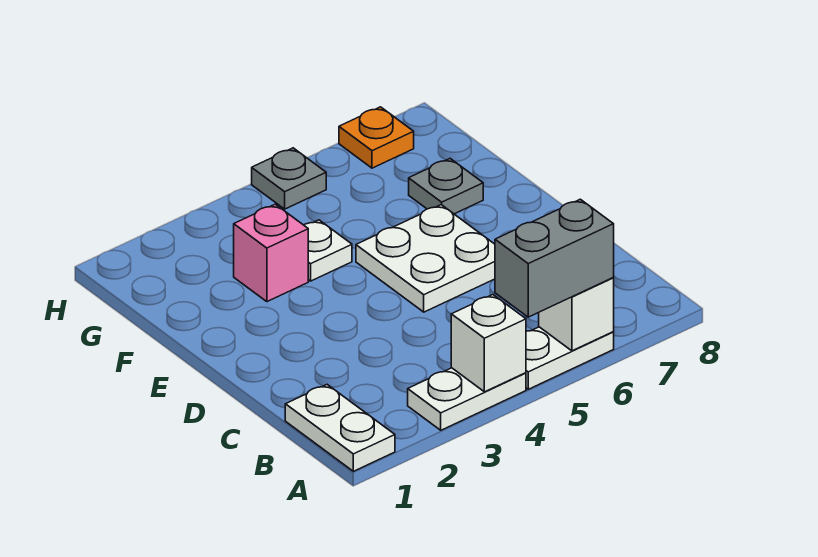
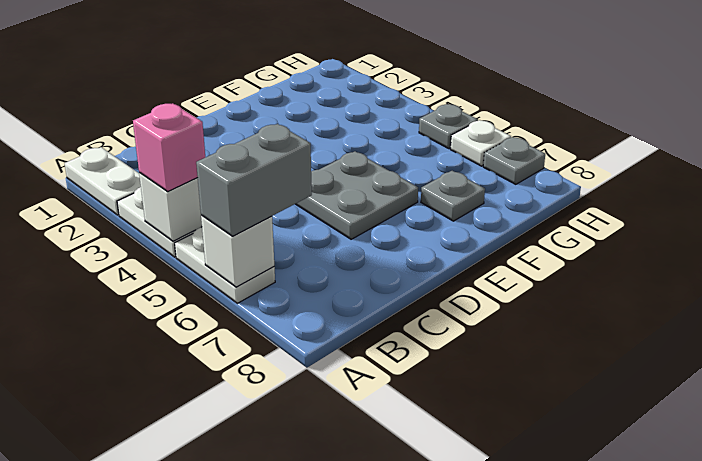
white plate A1:B1 level 1 -> white plate A1:A2 level 1
grey brick A5:A6 level 3 -> grey brick A6:B6 level 3
white plate D5:E6 level 1 -> grey plate D5:E6 level 1
pink brick F3 level 1 -> pink brick A4 level 3
white plate F4 level 1 -> white plate H6 level 1
orange plate H7 level 1 -> grey plate H7 level 1

